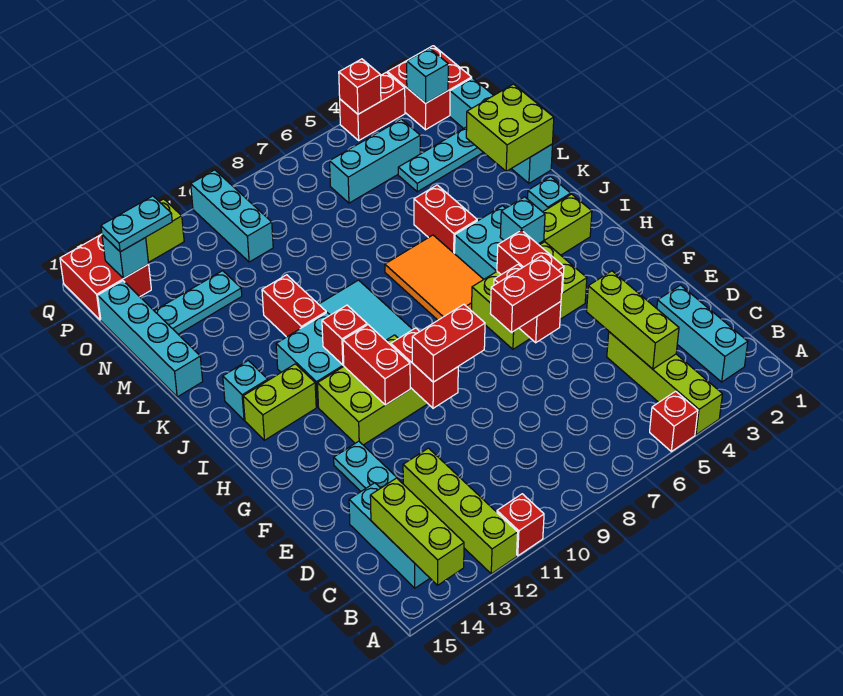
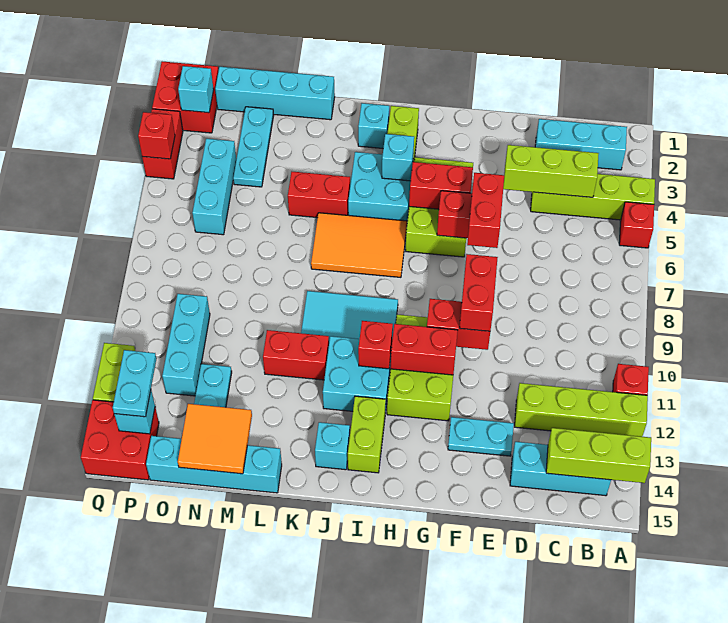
lime brick L1:M2 level 2 -> none
none -> orange tile M14:N15 level 2
cyan brick O10:Q10 level 1 -> cyan brick O10:O12 level 1

